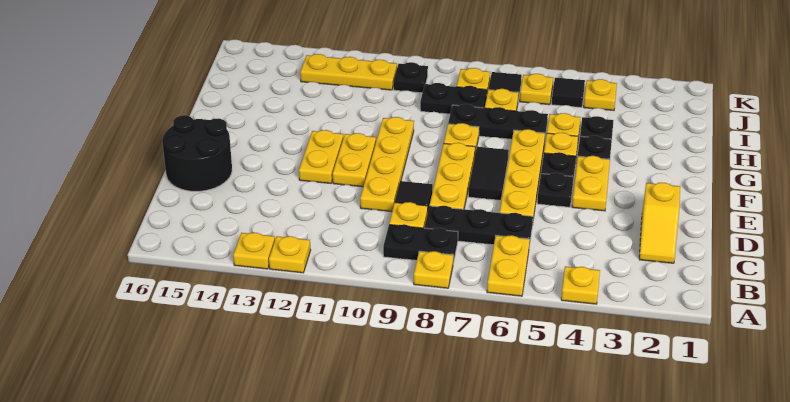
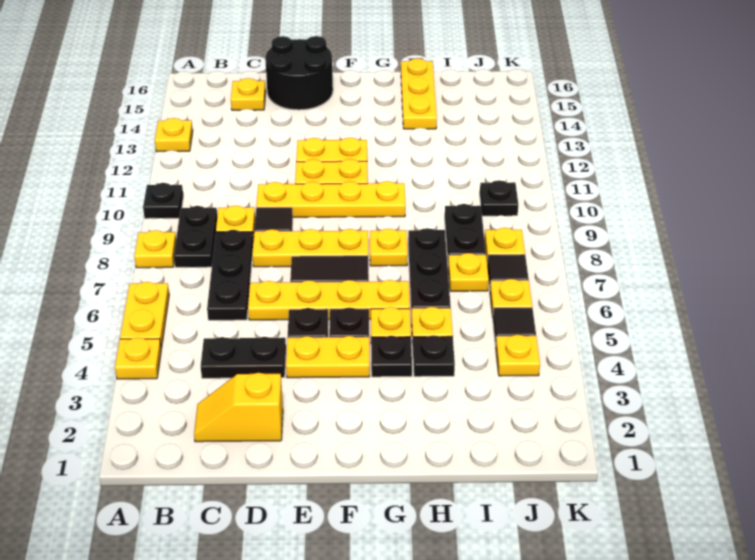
yellow plate A6:B6 level 1 -> yellow plate A5:A6 level 1
none -> black plate A10 level 1
yellow plate A12 level 1 -> yellow plate C15 level 1
none -> black plate C4:D4 level 1
yellow plate J11:J13 level 1 -> yellow plate H14:H16 level 1

